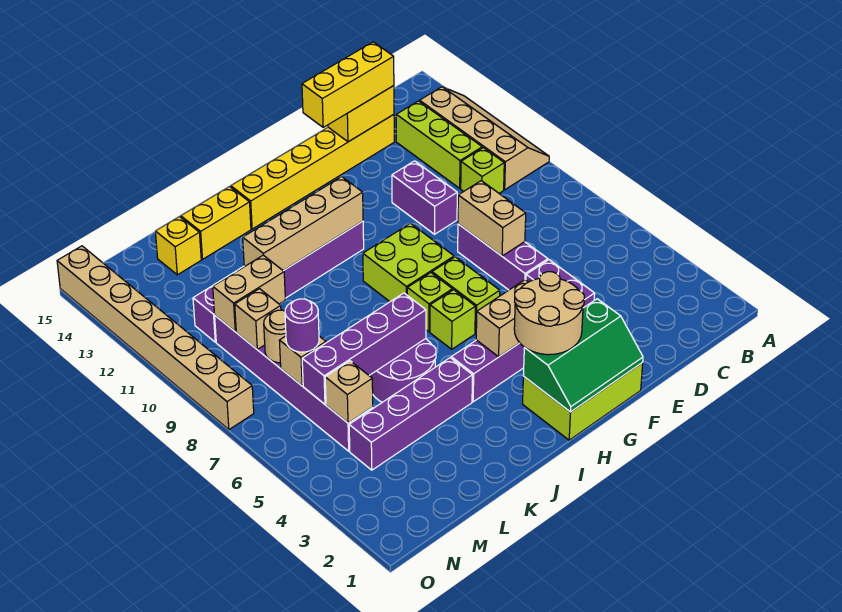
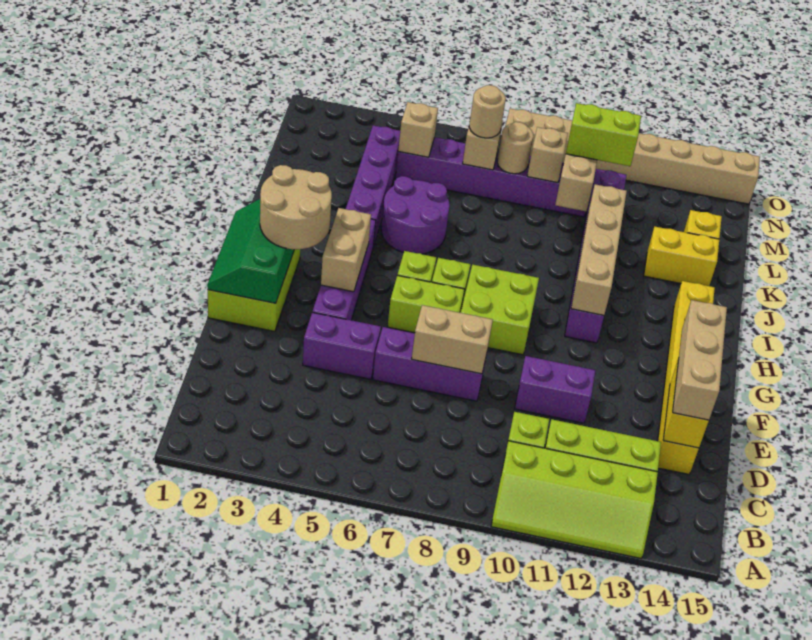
tan slope A10:B13 level 1 top B -> lime slope A10:B13 level 1 top B
yellow brick D14:F14 level 3 -> tan brick D14:F14 level 3
purple brick J6:M6 level 2 -> none
yellow brick J14:K14 level 1 -> yellow brick K13:K14 level 1
purple round brick M7 level 3 -> tan round brick M7 level 3
none -> lime brick M10:M11 level 3

